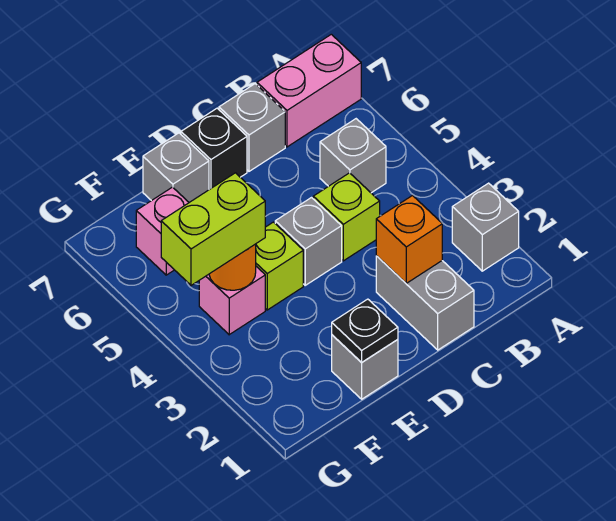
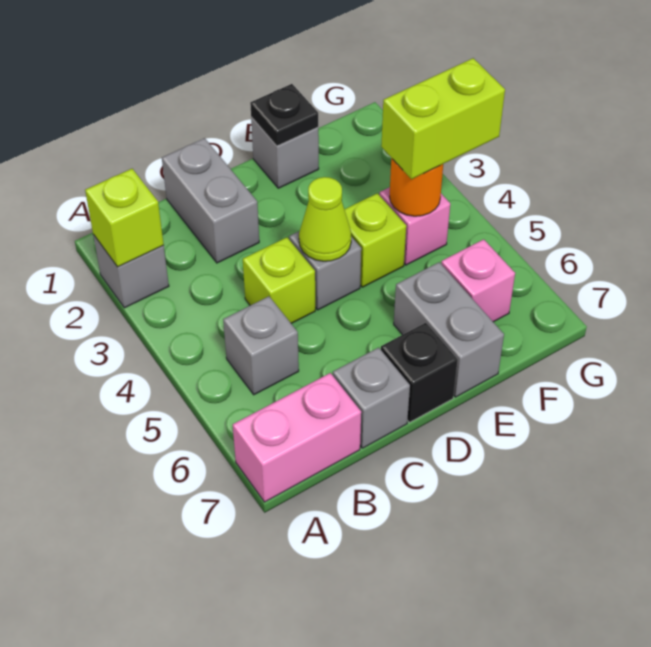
none -> lime brick A2 level 2
orange brick C2 level 2 -> none
none -> lime cone D4 level 2
grey brick E7 level 1 -> grey brick E6:E7 level 1

